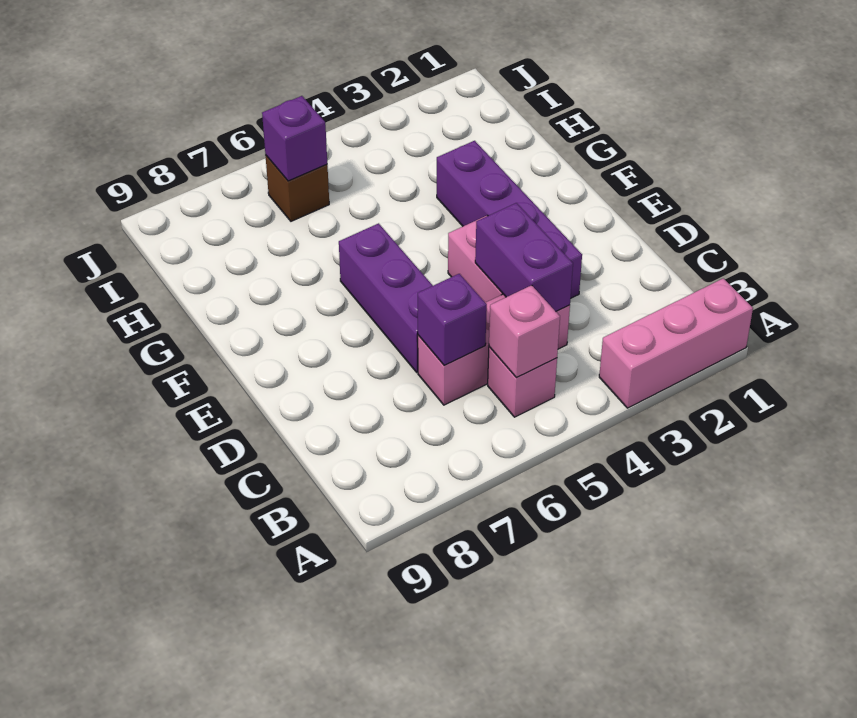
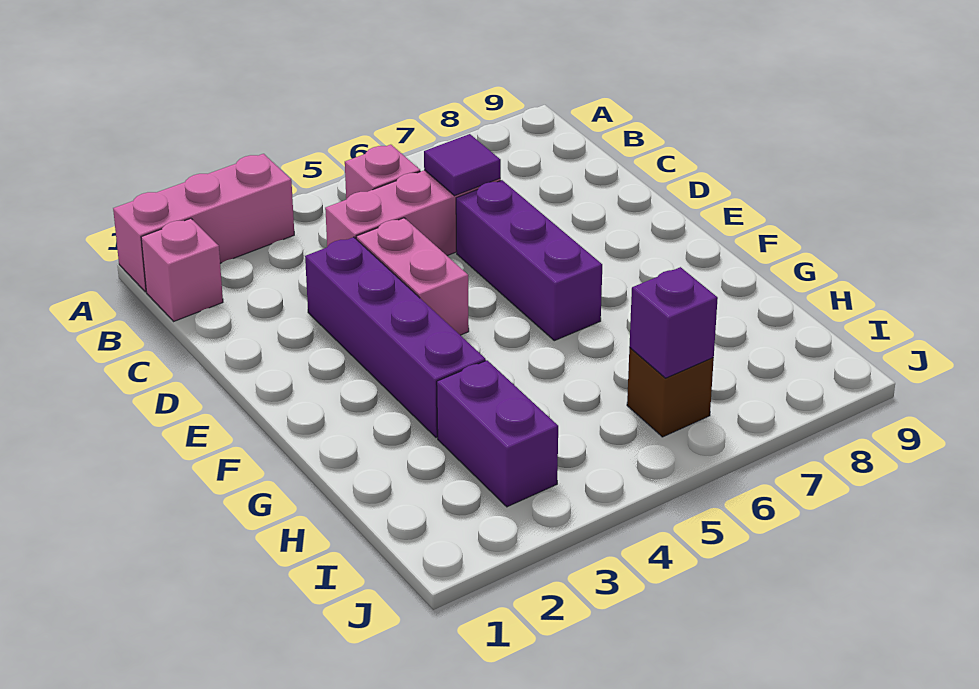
pink brick B5 level 2 -> pink brick B1 level 1
purple brick C4:D4 level 2 -> purple brick H3:I3 level 1
purple brick C6 level 2 -> purple tile C6 level 2

